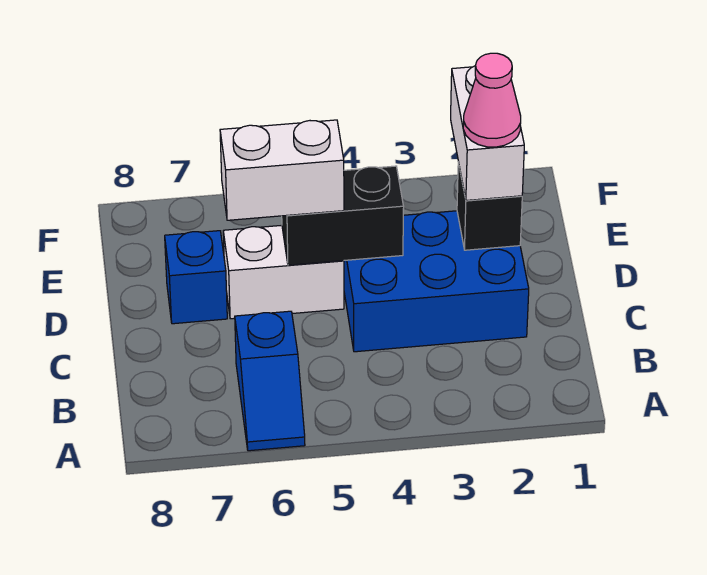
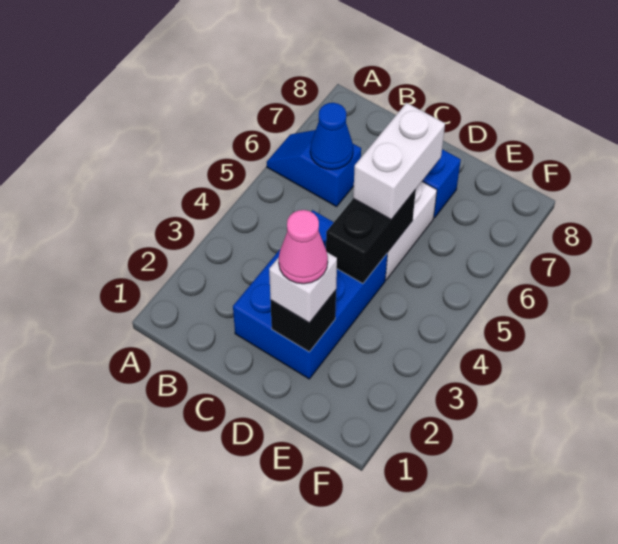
none -> blue cone B6 level 2
white brick D2:E2 level 3 -> white brick D2 level 3

